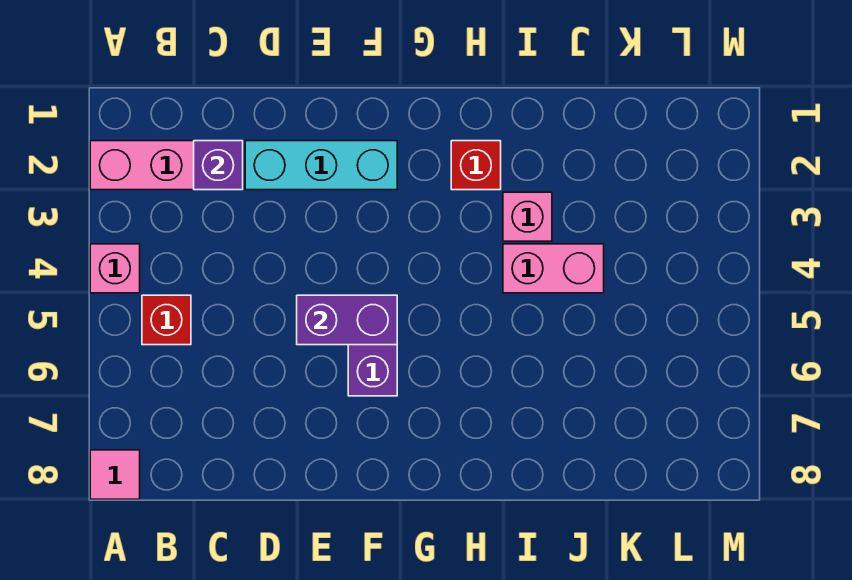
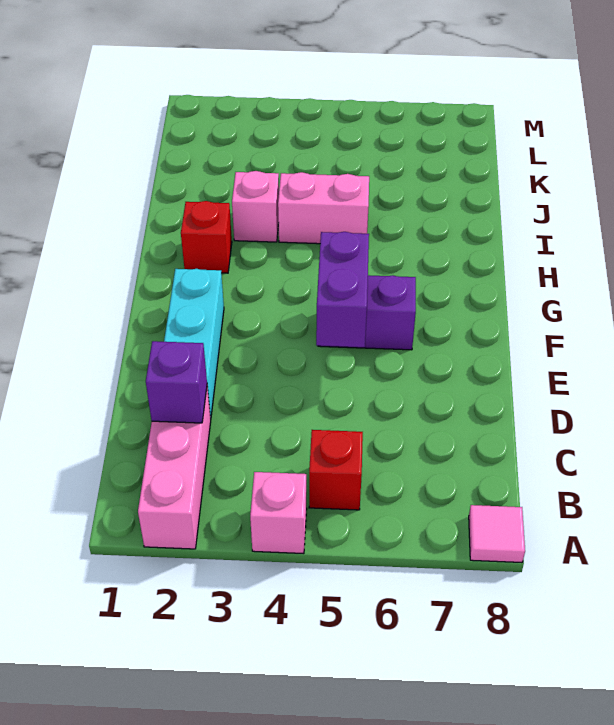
pink brick I4:J4 level 1 -> pink brick I4:I5 level 1

